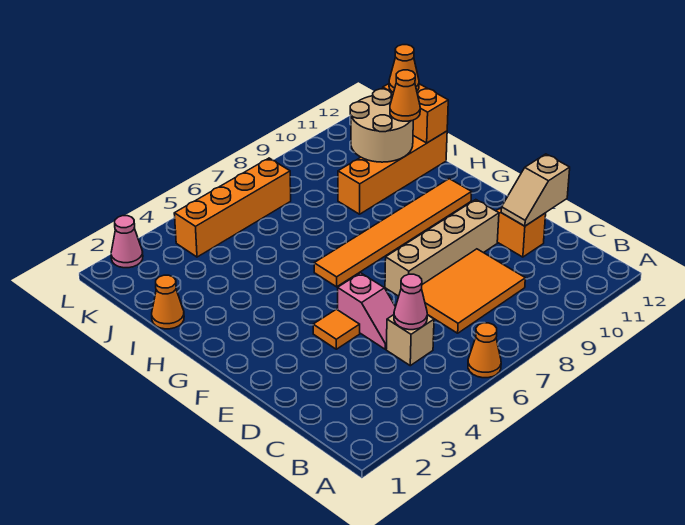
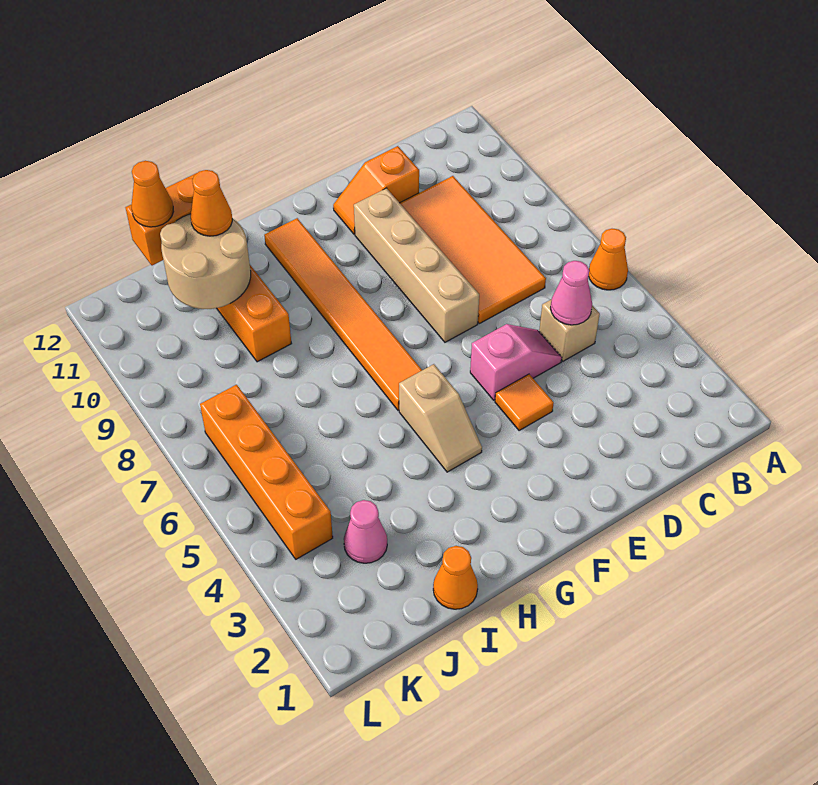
orange tile C7:D9 level 1 -> orange tile C7:D10 level 1
tan slope D11:D12 level 2 top 12 -> tan slope G4:G5 level 1 top 5
pink cone L2 level 1 -> pink cone J3 level 1

